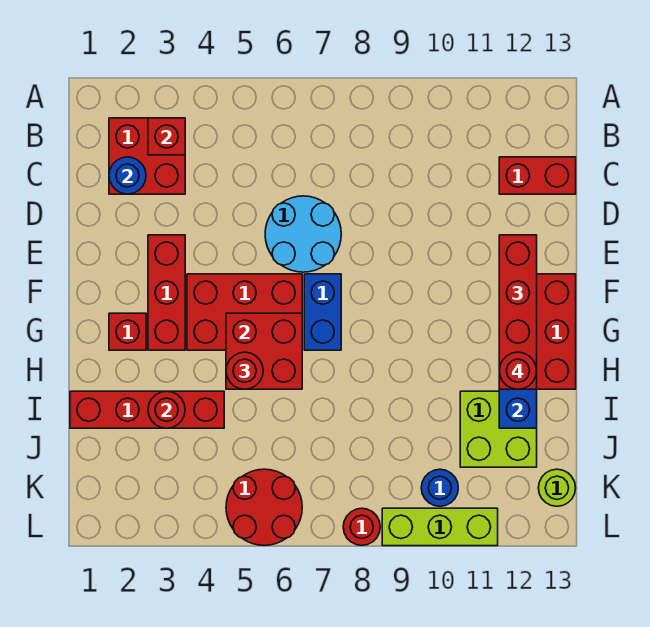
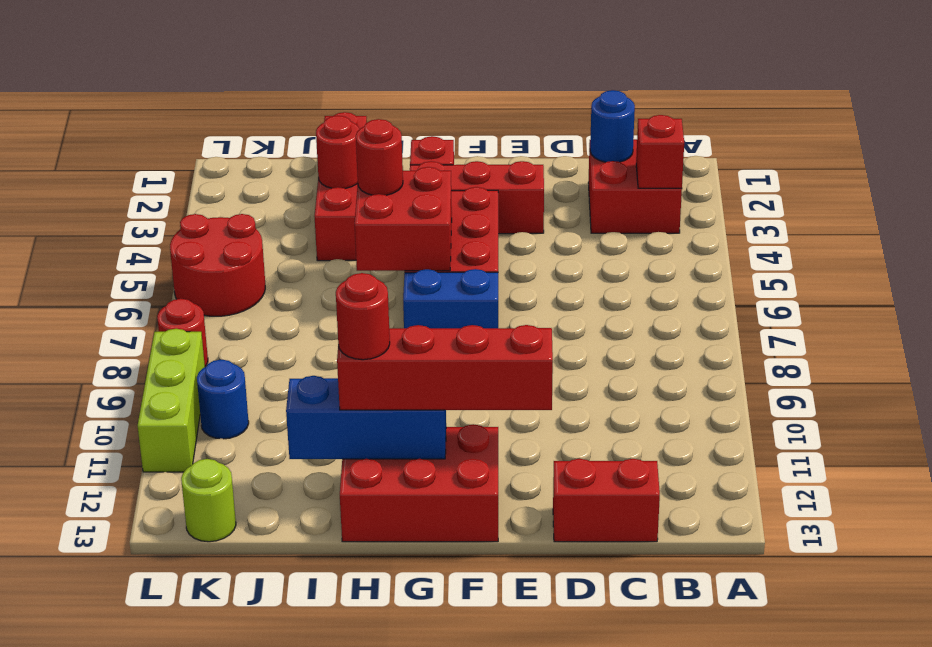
red brick C12:C13 level 1 -> red brick C13:D13 level 1
cyan round brick D6:E7 level 1 -> none
lime brick I11:J12 level 1 -> none

